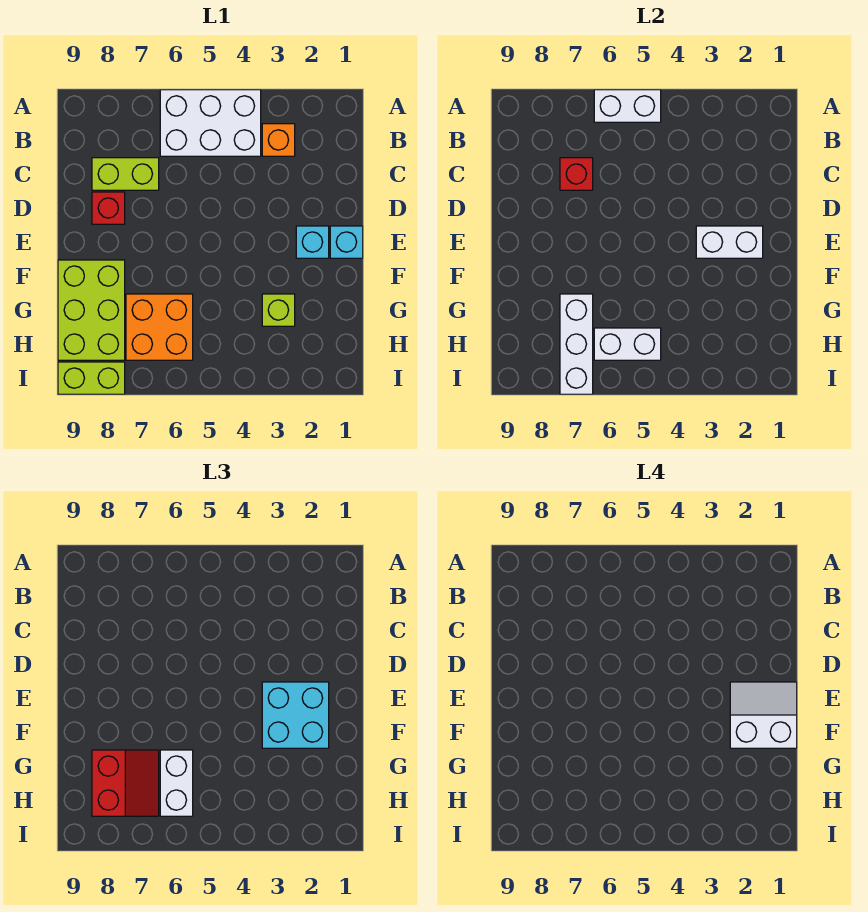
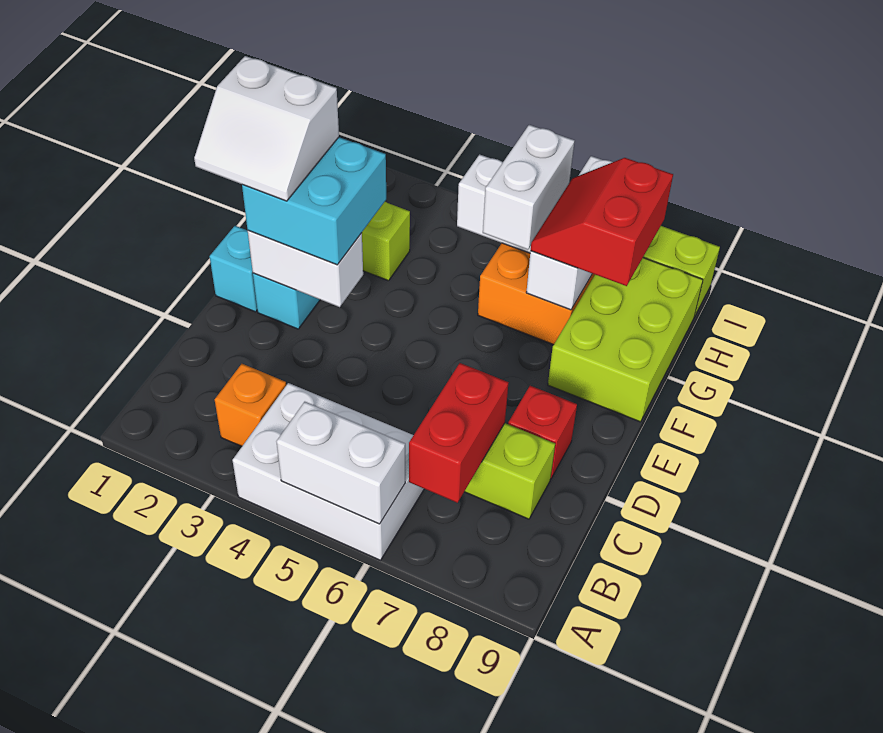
red brick C7 level 2 -> red brick B7:C7 level 2

